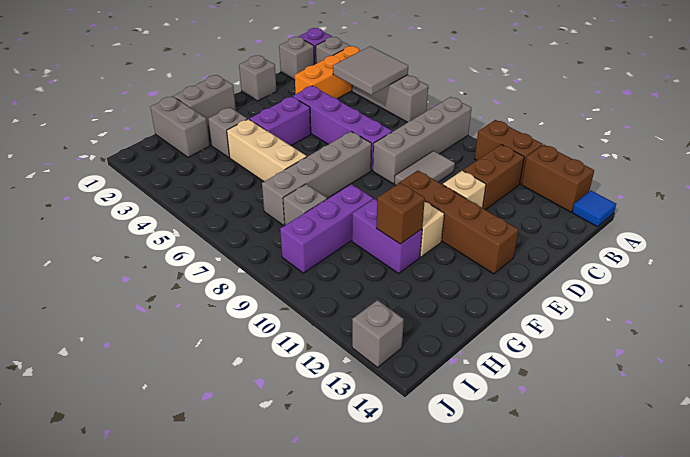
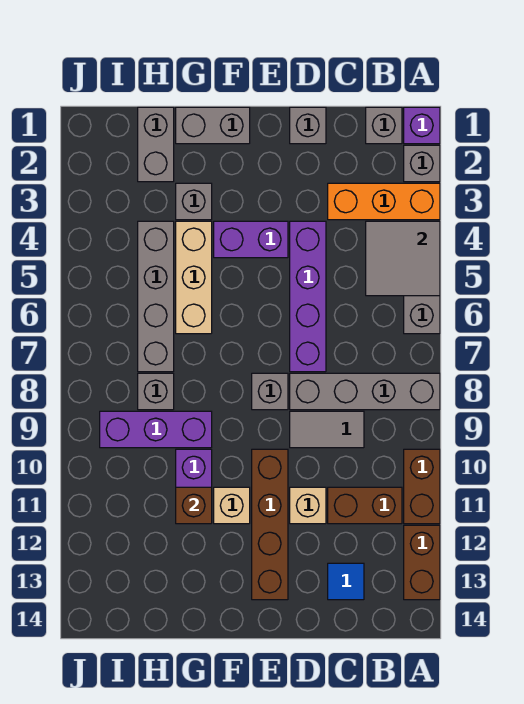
blue tile A14 level 1 -> blue tile C13 level 1
grey brick E7:H7 level 1 -> grey brick H4:H7 level 1
grey brick J13 level 1 -> grey brick E8 level 1

